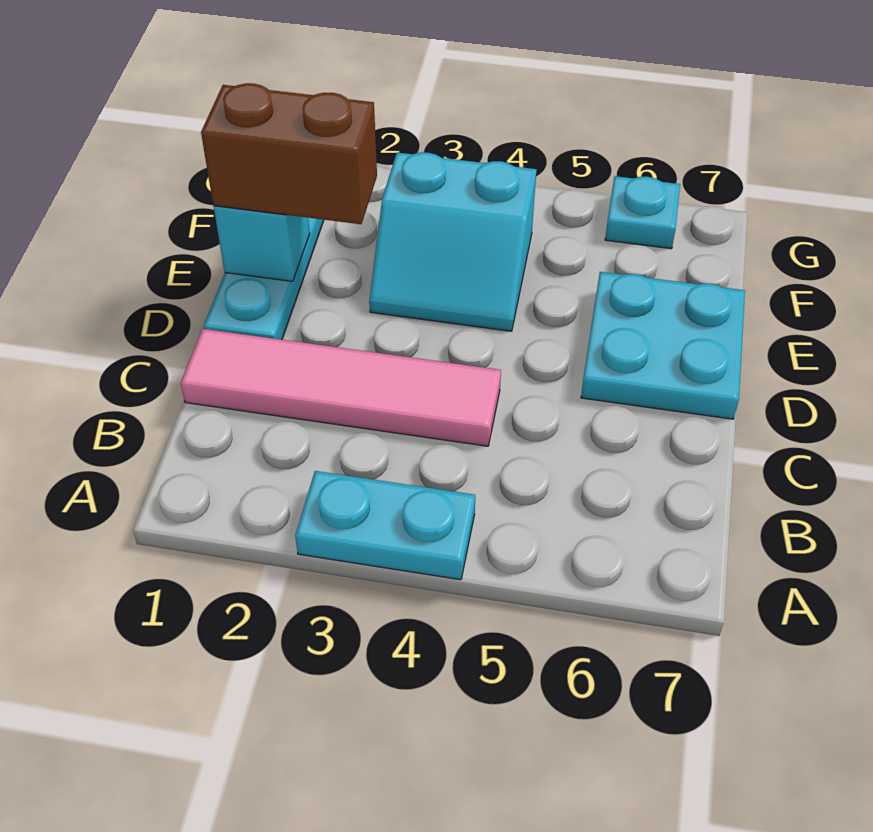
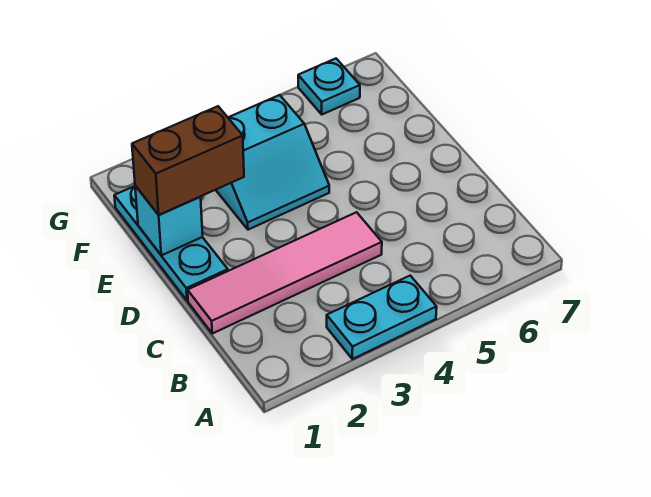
cyan plate D6:E7 level 1 -> none

